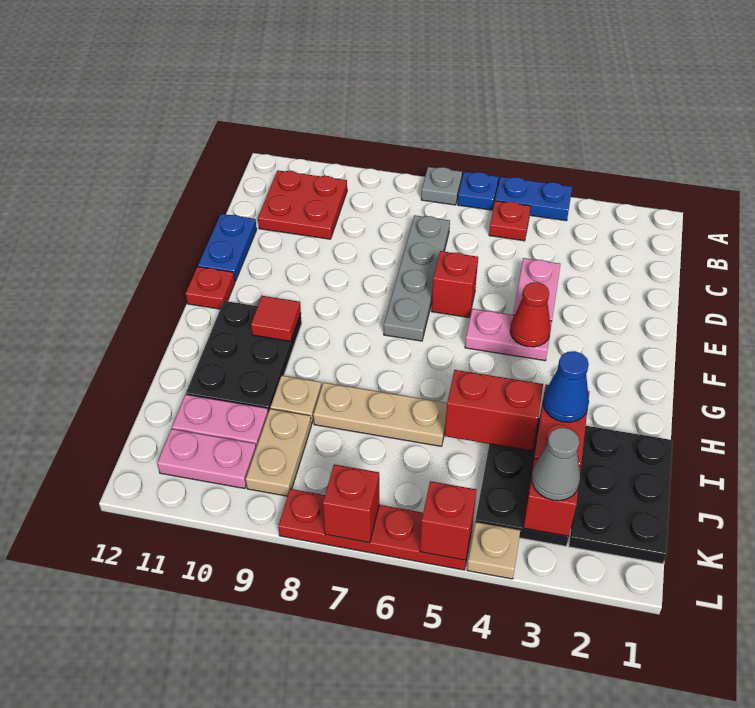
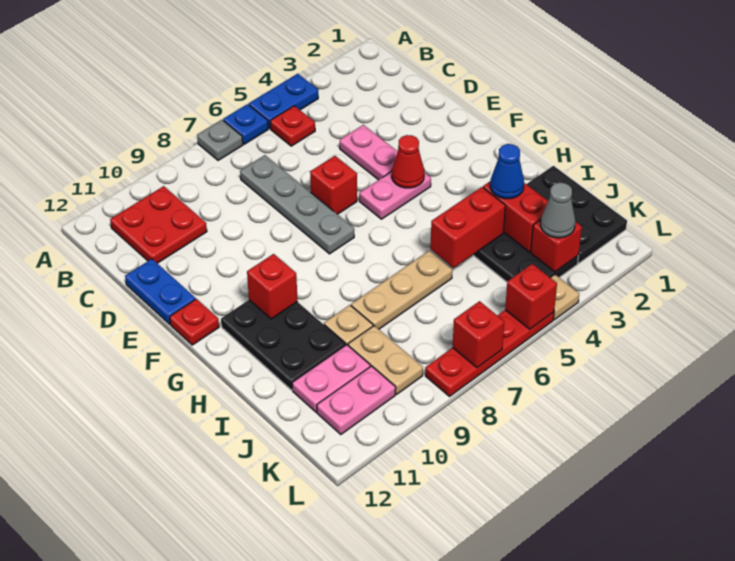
red tile G10 level 2 -> red brick G10 level 2

